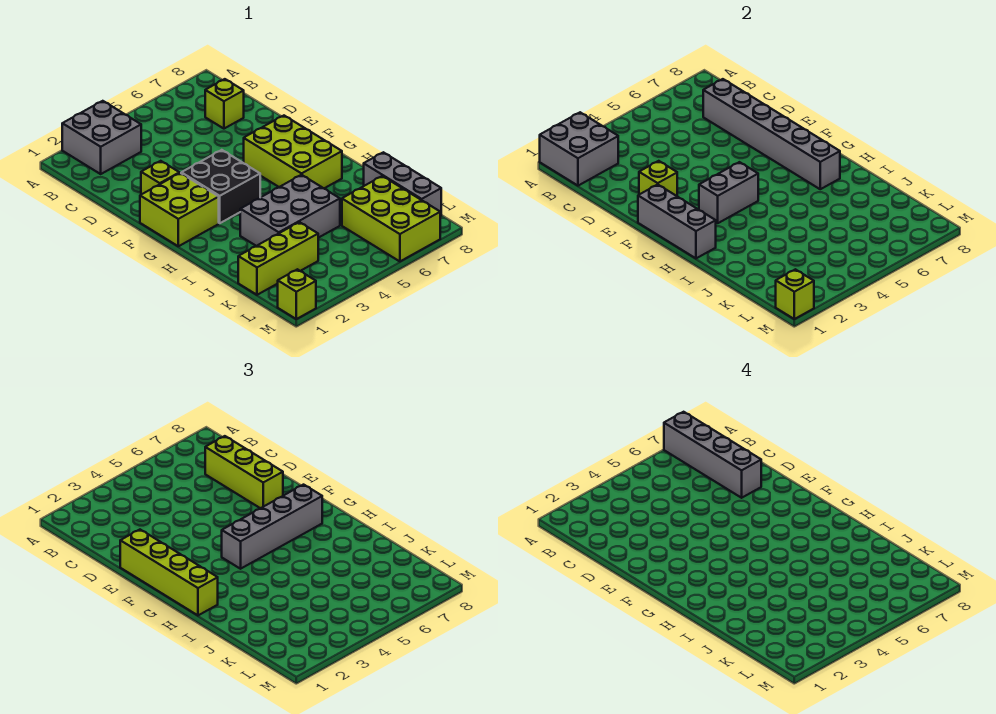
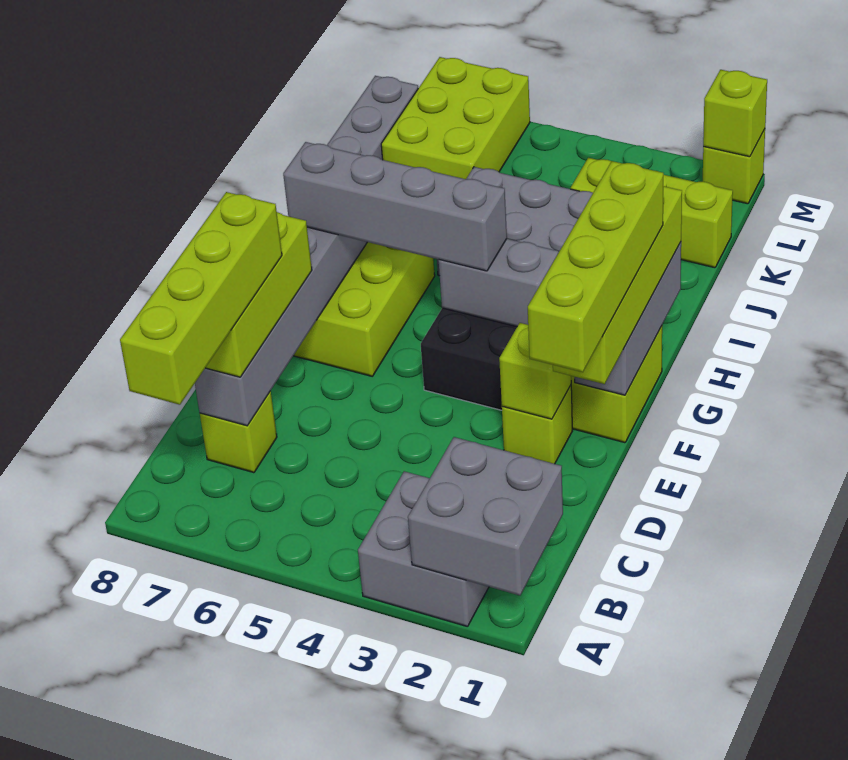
grey brick A7:D7 level 4 -> lime brick A7:D7 level 4
none -> lime brick D1:G1 level 4

